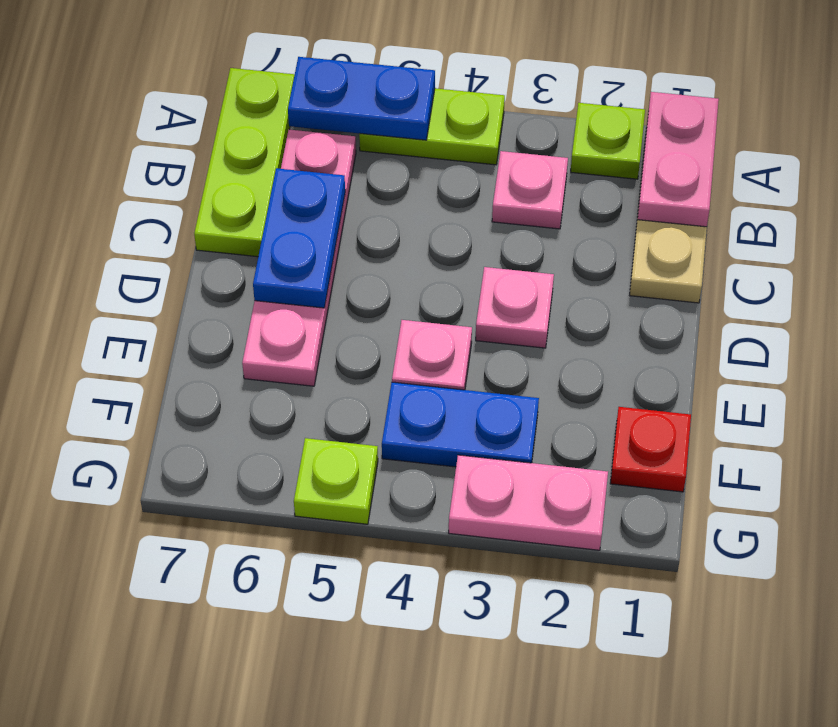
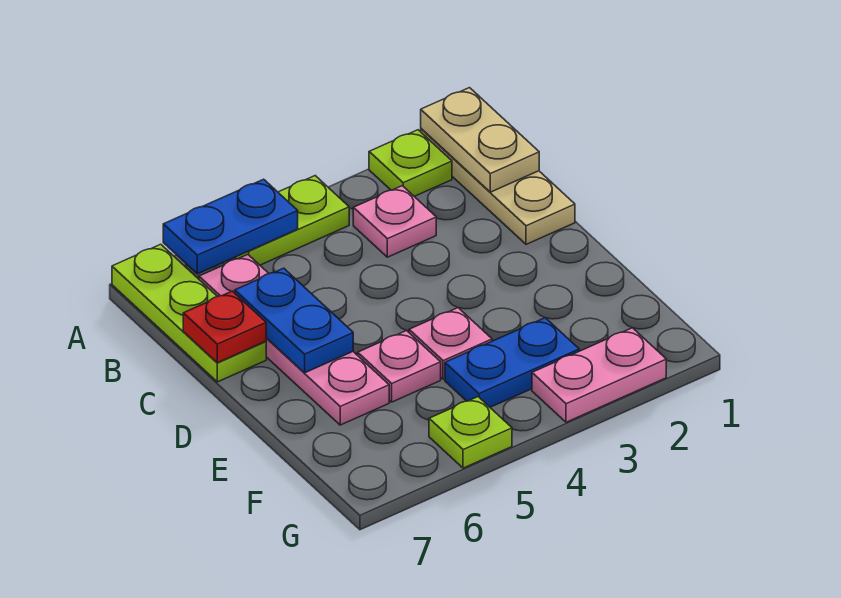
pink plate A1:B1 level 2 -> tan plate A1:B1 level 2
pink plate D3 level 1 -> pink plate E5 level 1
red plate F1 level 1 -> red plate C7 level 2

